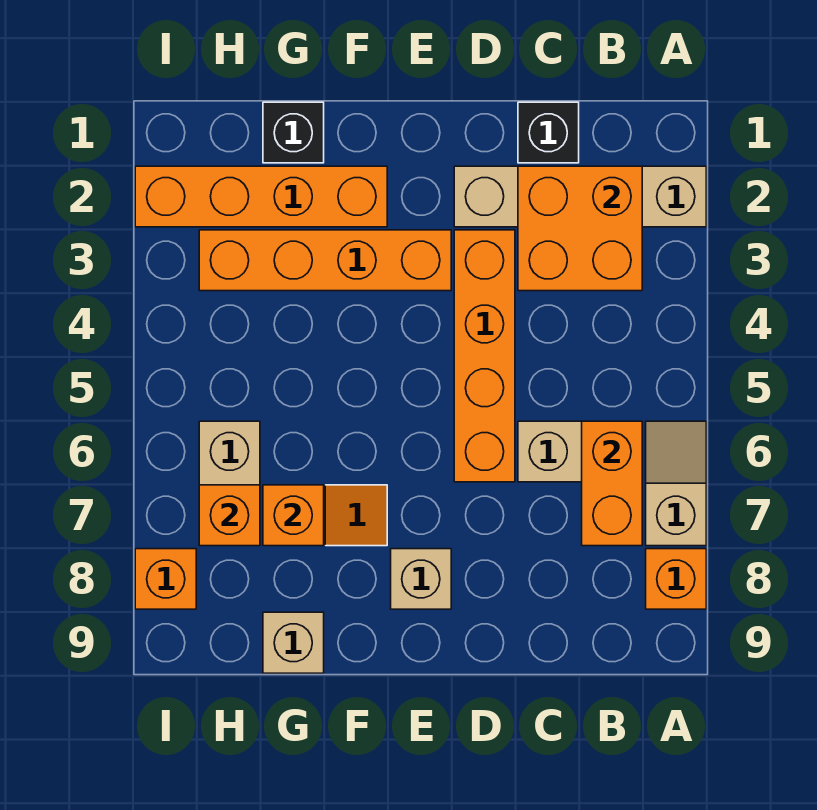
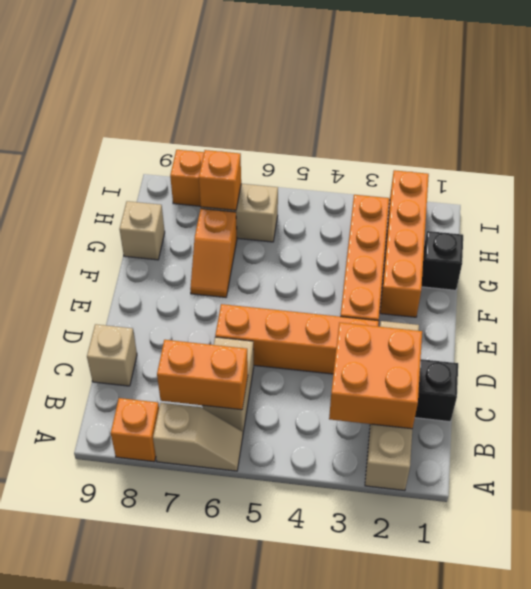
tan brick E8 level 1 -> tan brick C9 level 1
orange brick G7 level 2 -> none

